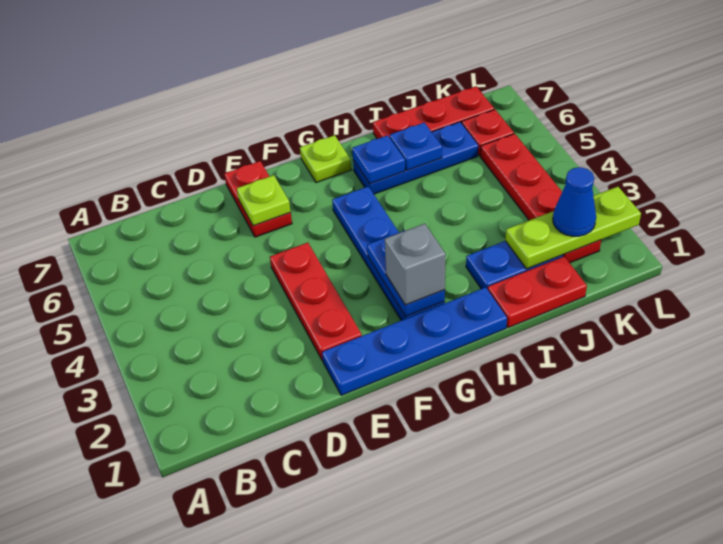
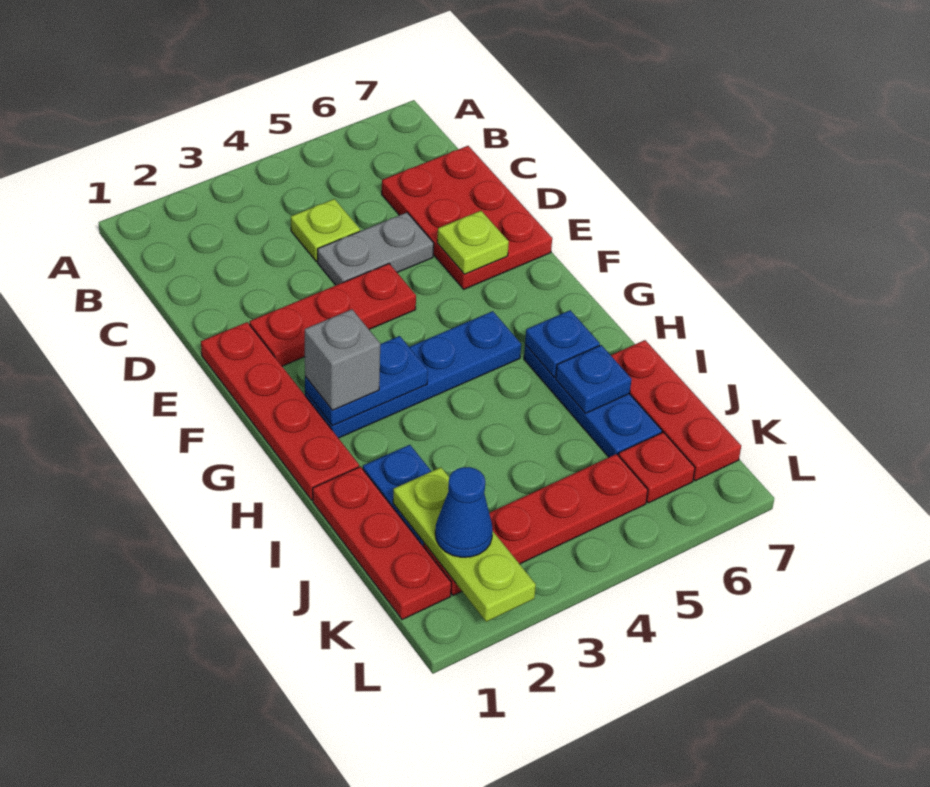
none -> grey plate D4:D5 level 1
blue plate E1:H1 level 1 -> red plate E1:H1 level 1
red plate E6:E7 level 1 -> red plate C6:E7 level 1
lime plate G7 level 1 -> lime plate C4 level 1
red plate I1:J1 level 1 -> red plate I1:K1 level 1

